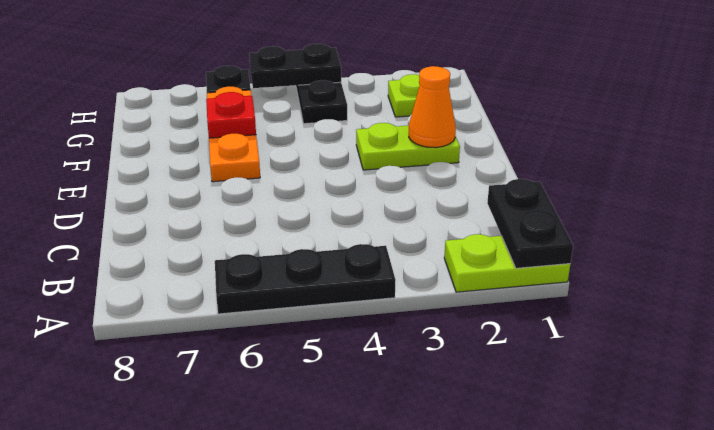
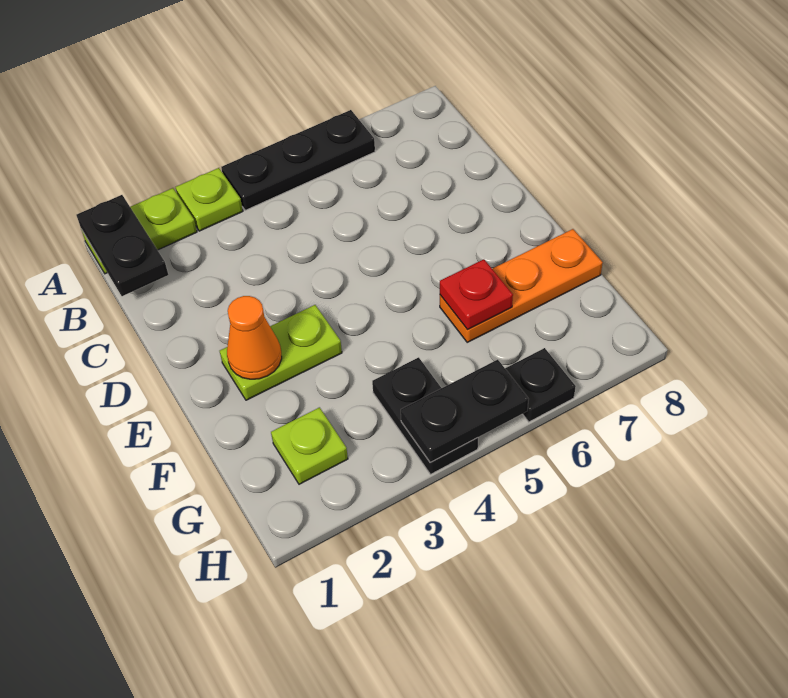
none -> lime plate A3 level 1
orange plate E6:G6 level 1 -> orange plate F6:F8 level 1

